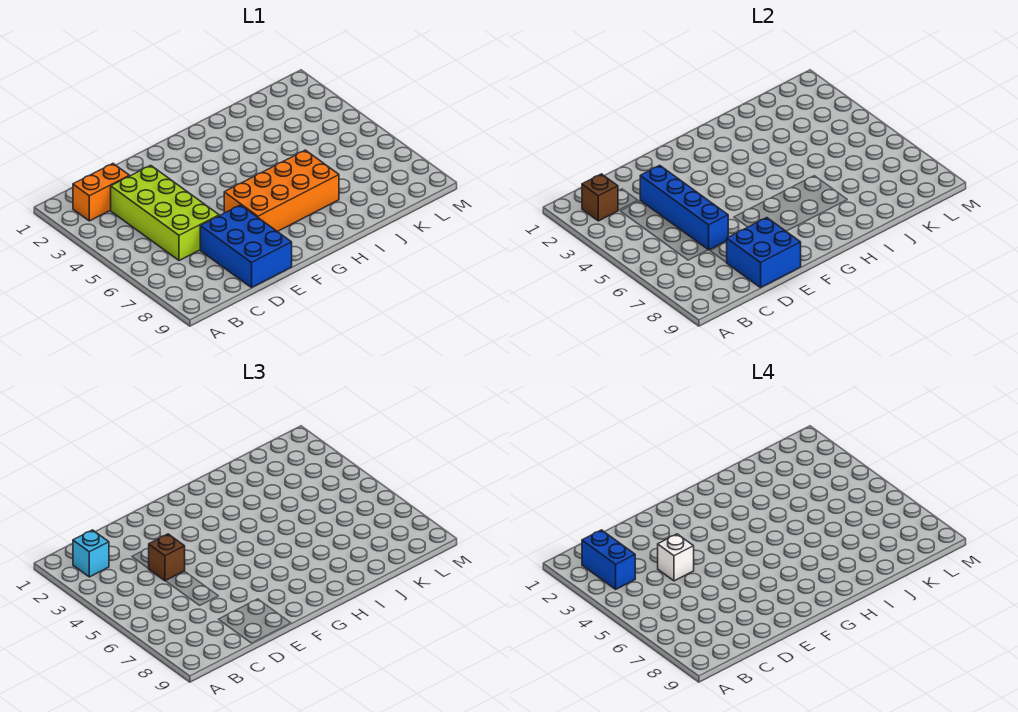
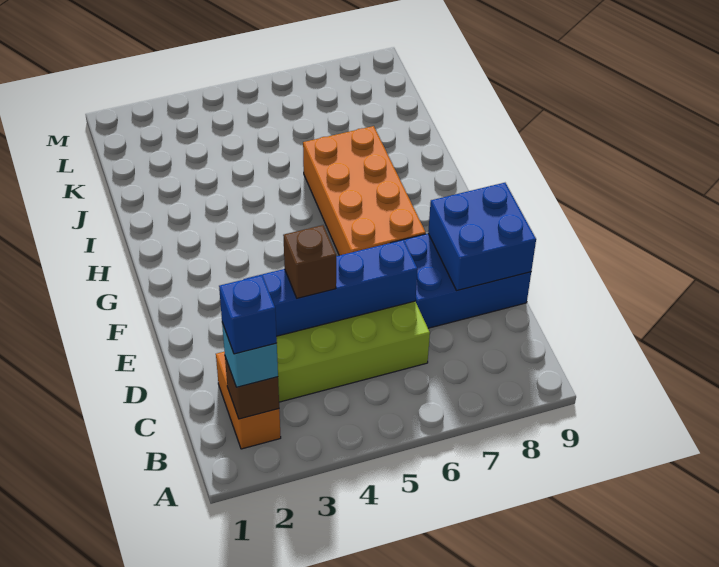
blue brick B2:B3 level 4 -> blue brick B2 level 4
white brick D4 level 4 -> none

